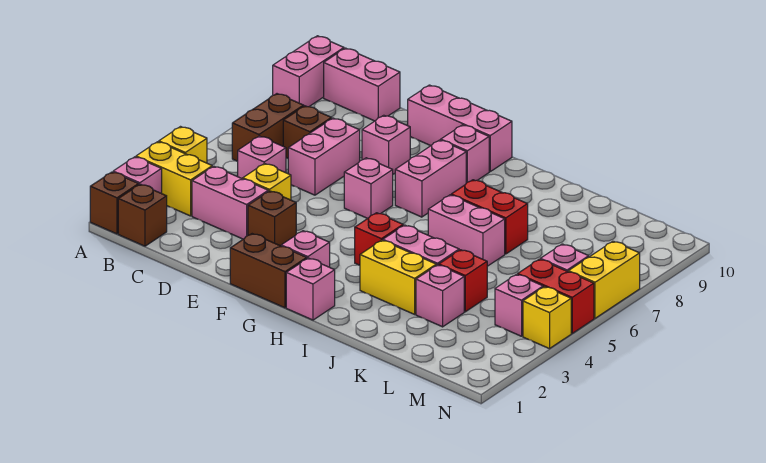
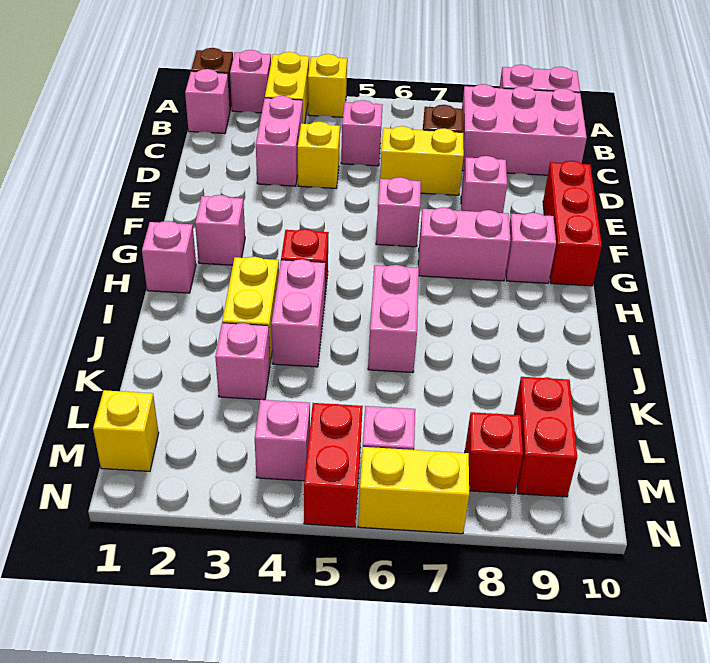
brown brick B1 level 1 -> pink brick B1 level 1
brown brick B6:B7 level 1 -> none
pink brick B10:C10 level 1 -> pink brick B8:C10 level 1
pink brick D6:D7 level 1 -> yellow brick D6:D7 level 1
brown brick E3 level 1 -> none
pink brick E10:G10 level 1 -> red brick E10:G10 level 1
brown brick F1:G1 level 1 -> none
red brick I7:J7 level 1 -> red brick L9:M9 level 1
red brick K4 level 1 -> red brick M8 level 1
yellow brick N4 level 1 -> yellow brick M1 level 1

